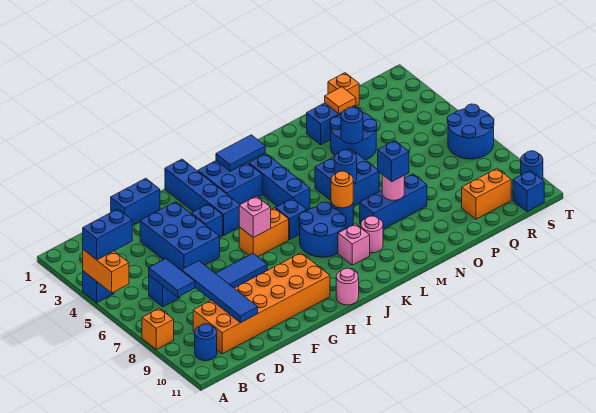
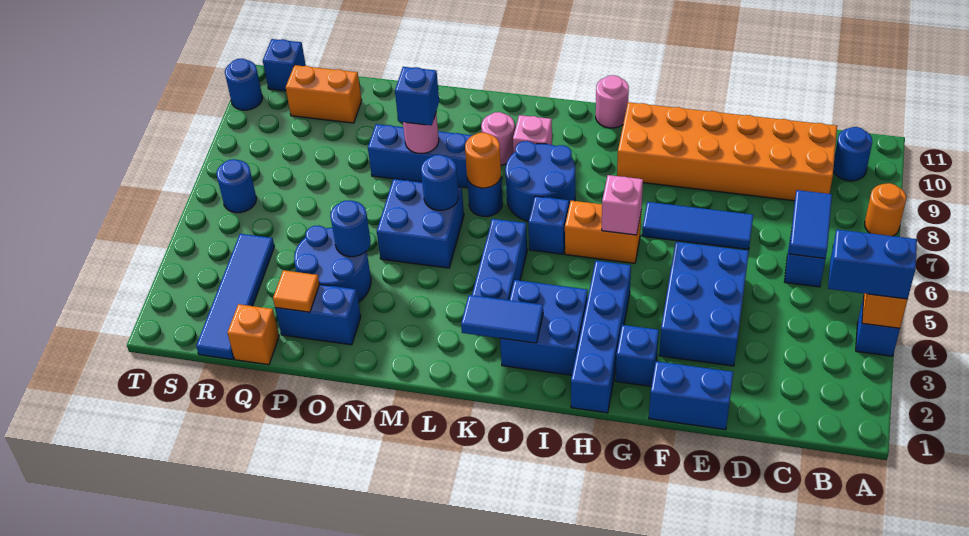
orange brick A8 level 1 -> orange round brick A8 level 1
blue tile D7:D10 level 2 -> blue tile R1:R4 level 1
blue brick G4 level 1 -> blue brick G2 level 1
blue round brick S6:T7 level 1 -> blue round brick S6 level 1

